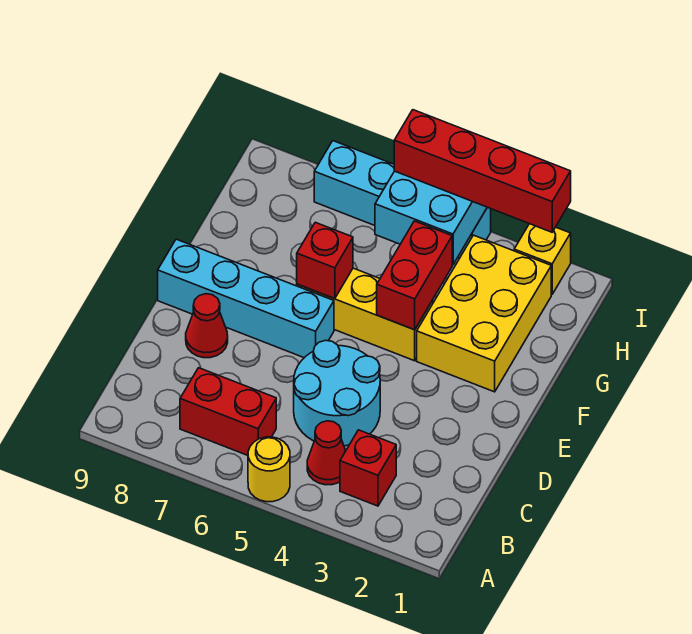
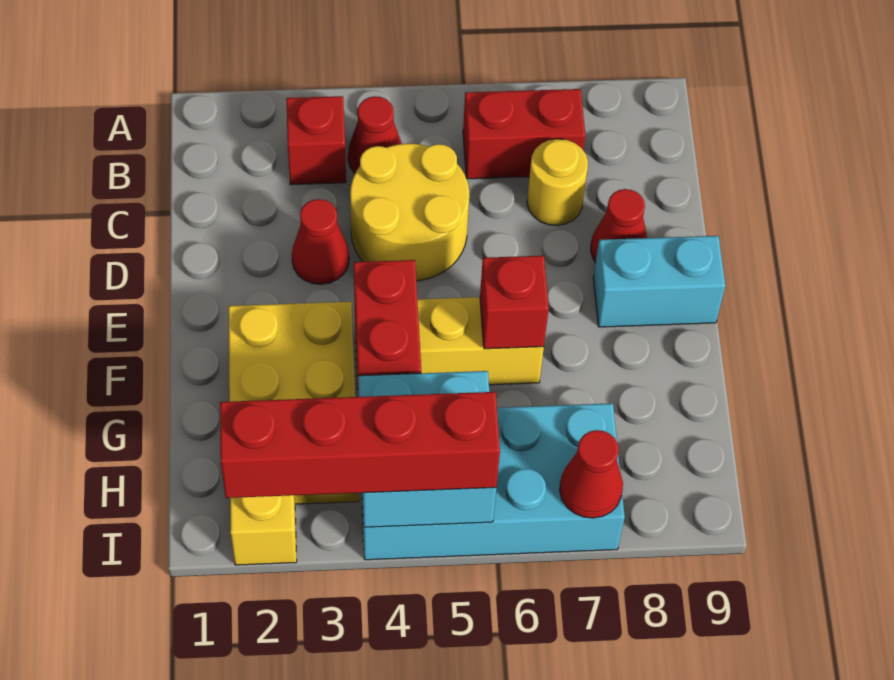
yellow round brick A5 level 1 -> yellow round brick C7 level 1
cyan round brick C4:D5 level 1 -> yellow round brick C4:D5 level 1
none -> red cone D3 level 1
cyan brick E6:E9 level 1 -> cyan brick E8:E9 level 1
cyan brick I4:I7 level 1 -> cyan brick H4:I7 level 1
none -> red cone I7 level 2

